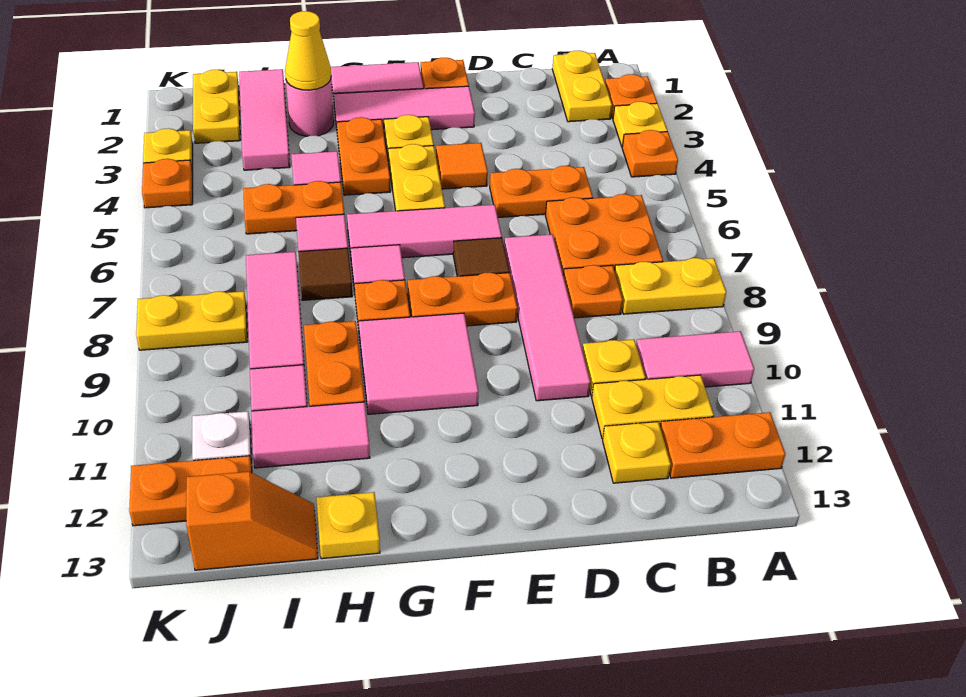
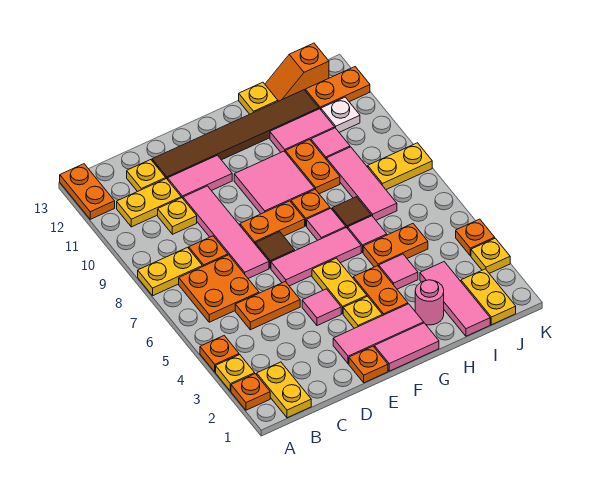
pink tile A10:B10 level 1 -> pink tile D11:E11 level 1
orange plate A12:B12 level 1 -> orange plate A12:A13 level 1
none -> brown tile D12:I12 level 1
orange tile E4 level 1 -> pink tile E4 level 1
yellow cone H2 level 2 -> none

